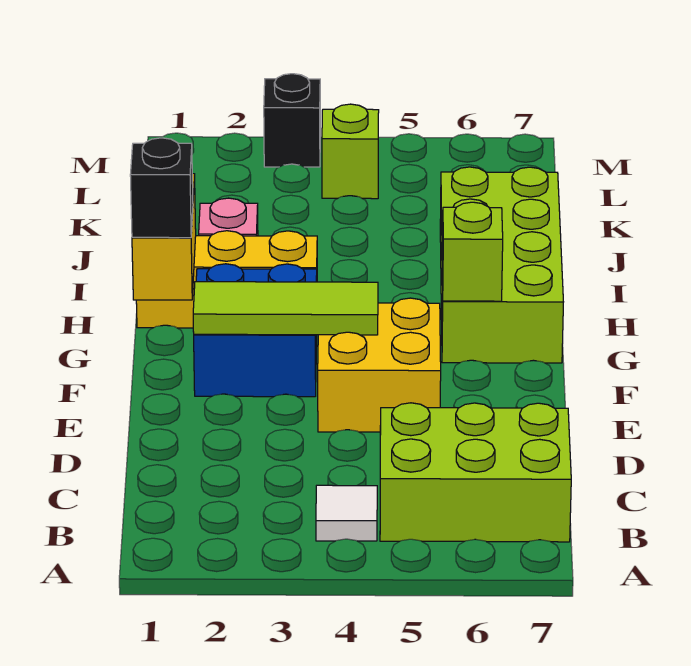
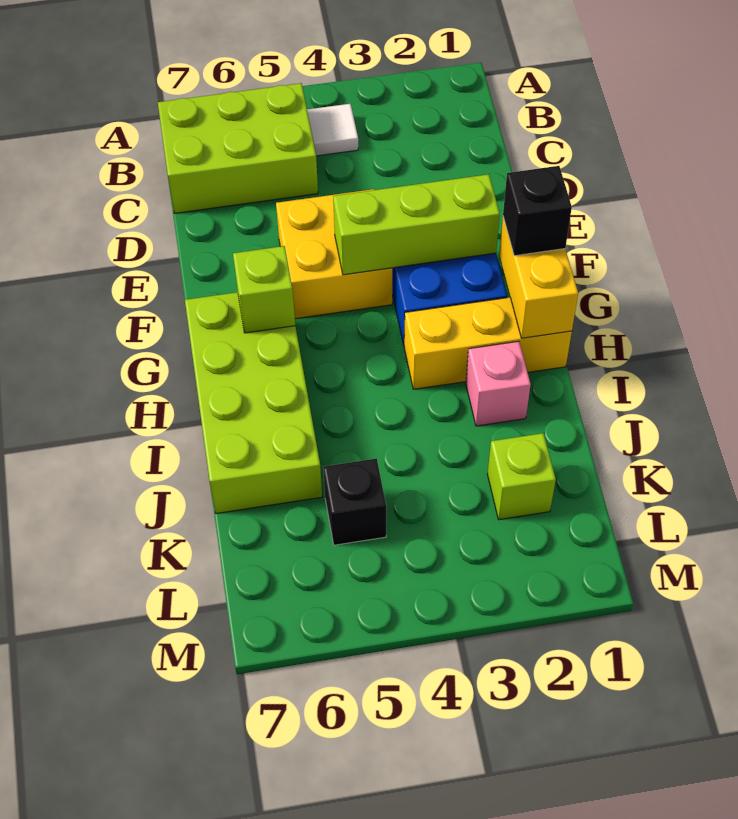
lime tile F2:F4 level 2 -> lime brick F2:F4 level 2
lime brick L4 level 1 -> lime brick K2 level 1
black brick M3 level 1 -> black brick K5 level 1

